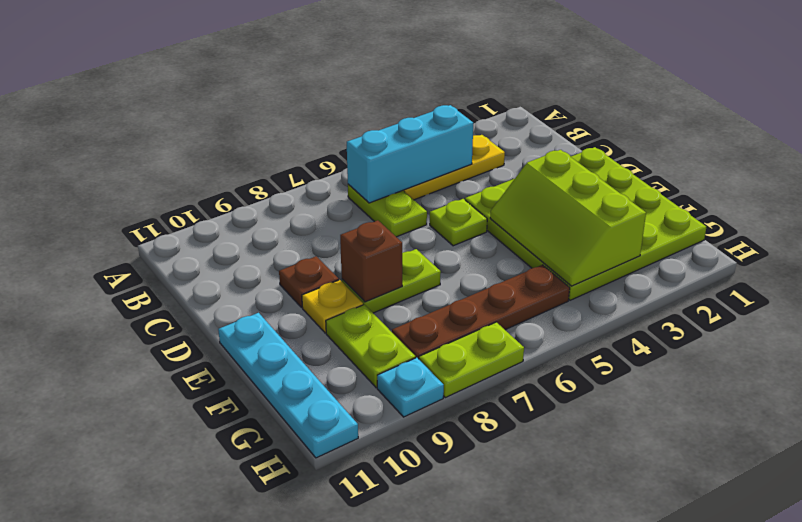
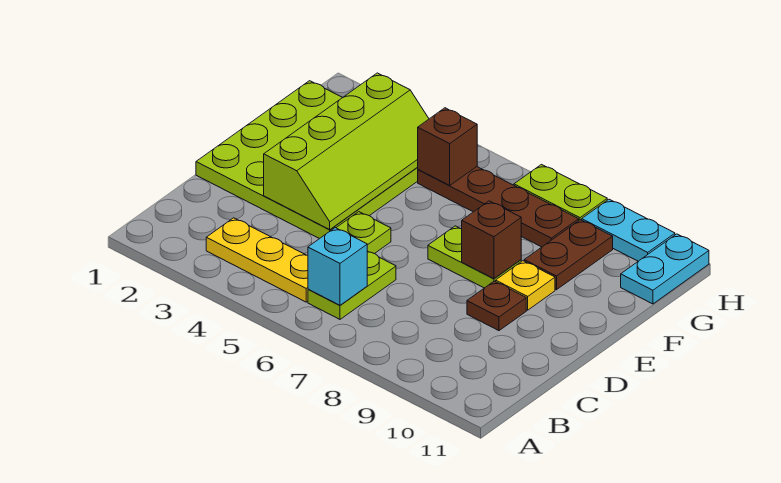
cyan brick B4:B6 level 2 -> cyan brick B6 level 2
lime slope E3:G4 level 2 top 3 -> lime slope D3:G4 level 2 top 3
cyan plate E11:H11 level 1 -> cyan plate G11:H11 level 1
lime plate F9:G9 level 1 -> brown plate F9:G9 level 1
none -> brown brick G5 level 2
cyan plate H9 level 1 -> cyan plate H9:H10 level 1

